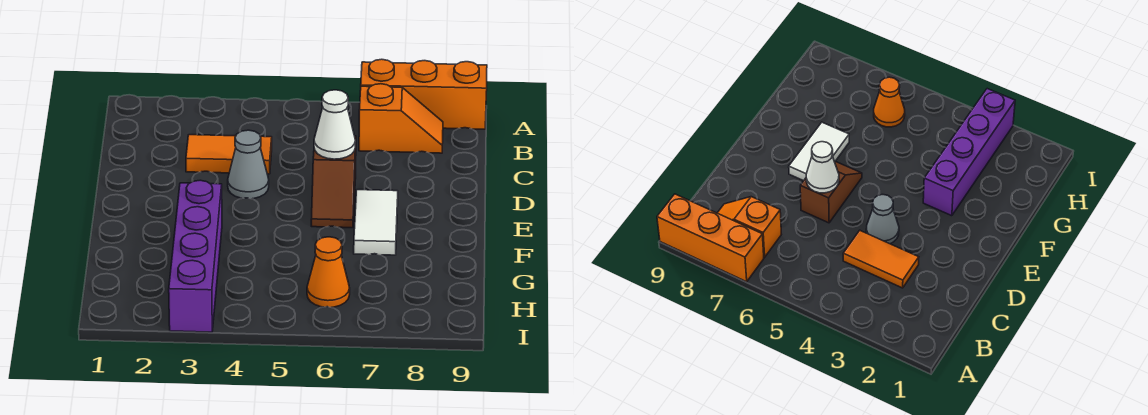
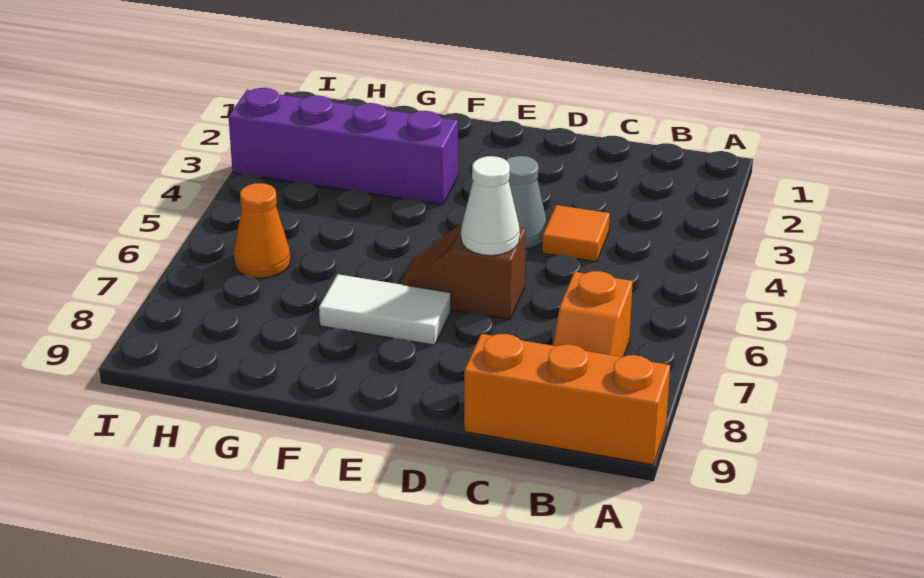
orange brick A7:A9 level 1 -> orange brick A9:C9 level 1
orange tile C3:C4 level 1 -> orange tile C4 level 1

